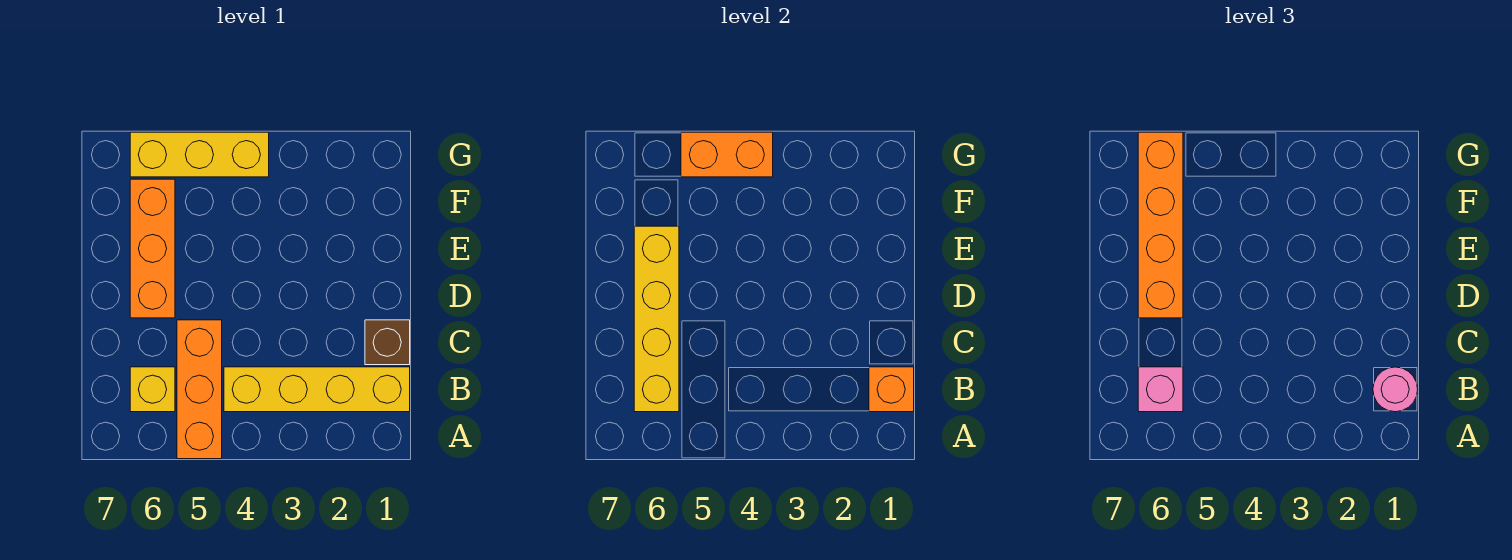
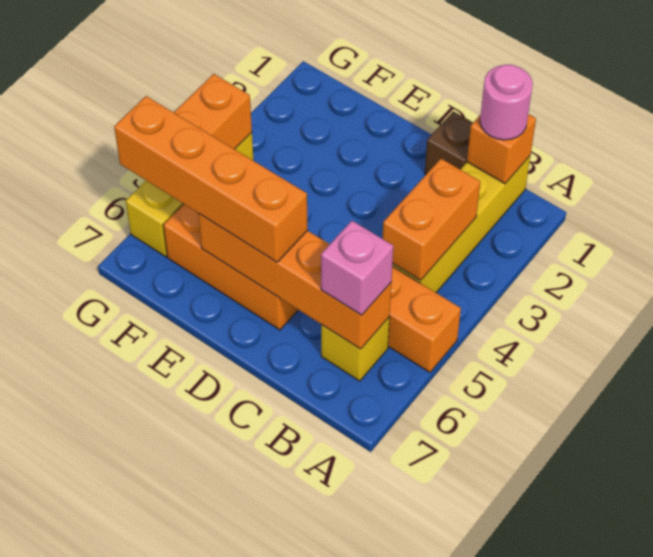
none -> orange brick B3:B4 level 2
yellow brick B6:E6 level 2 -> orange brick B6:E6 level 2

